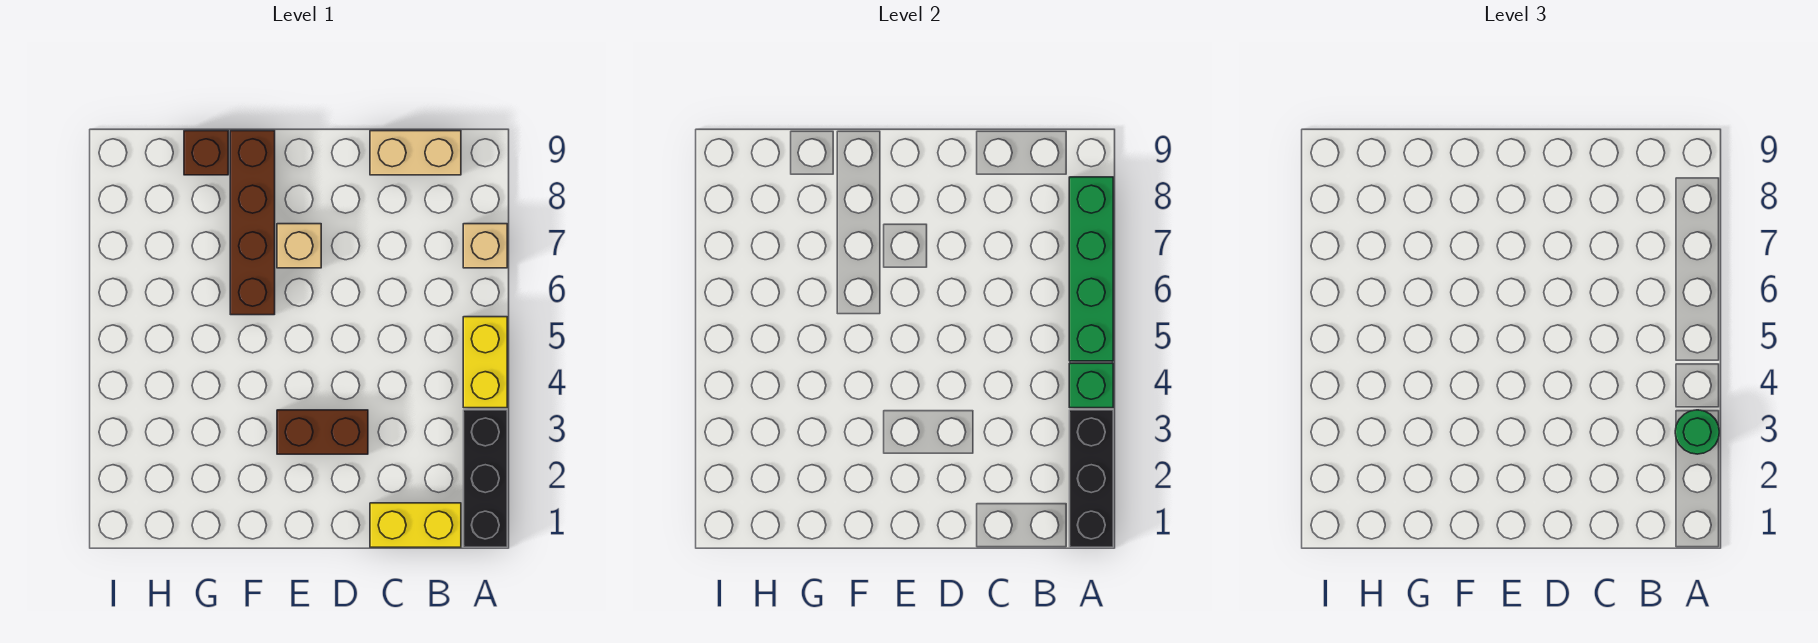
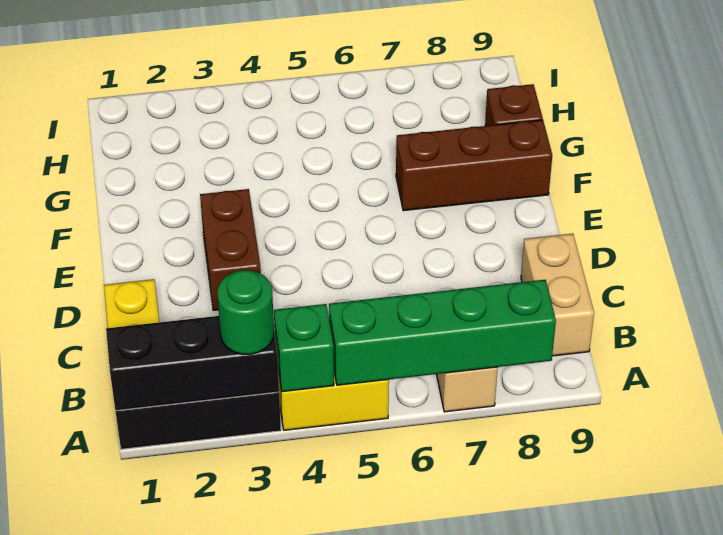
tan brick E7 level 1 -> none
brown brick F6:F9 level 1 -> brown brick F7:F9 level 1

